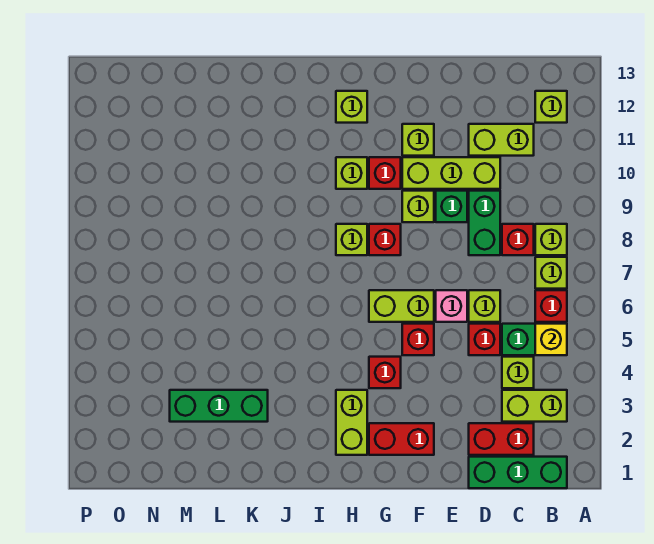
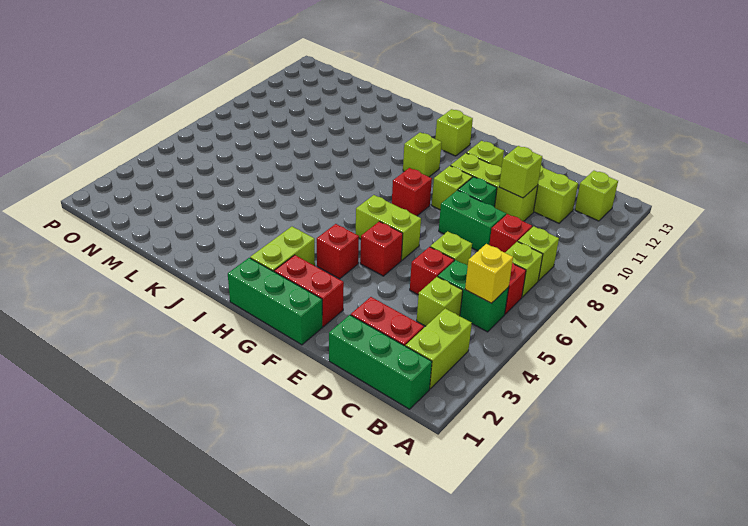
lime brick B3:C3 level 1 -> lime brick B2:B3 level 1
green brick D8:D9 level 1 -> green brick D8:E8 level 1
pink brick E6 level 1 -> none
red brick G10 level 1 -> none
lime brick H8 level 1 -> lime brick D10 level 2
green brick K3:M3 level 1 -> green brick F1:H1 level 1

